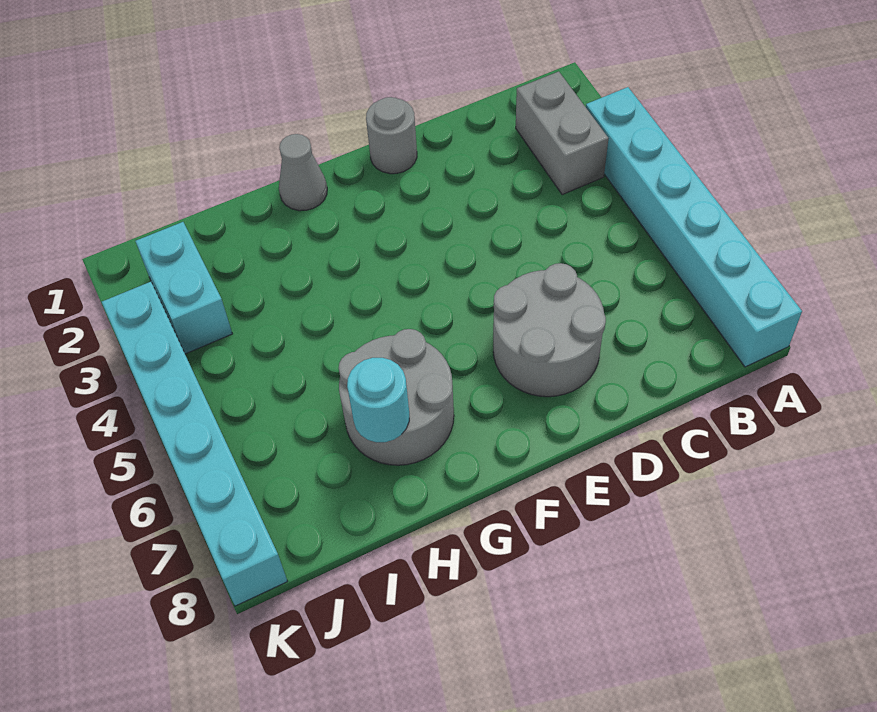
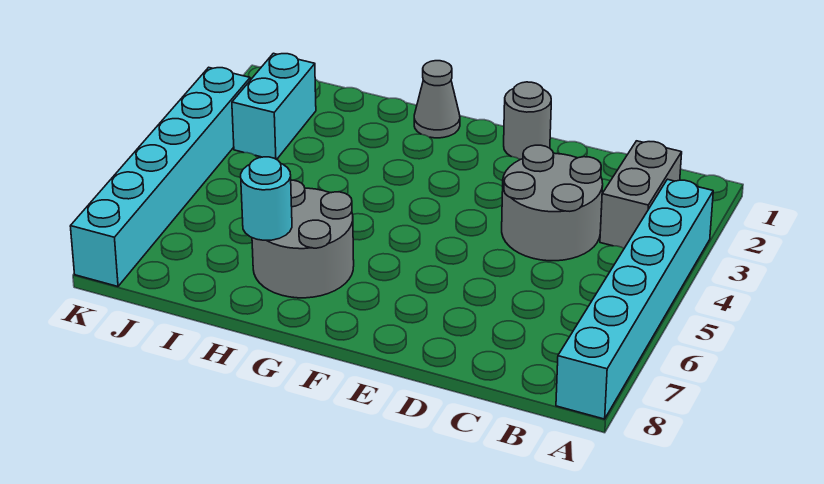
grey round brick D6:E7 level 1 -> grey round brick C3:D4 level 1

